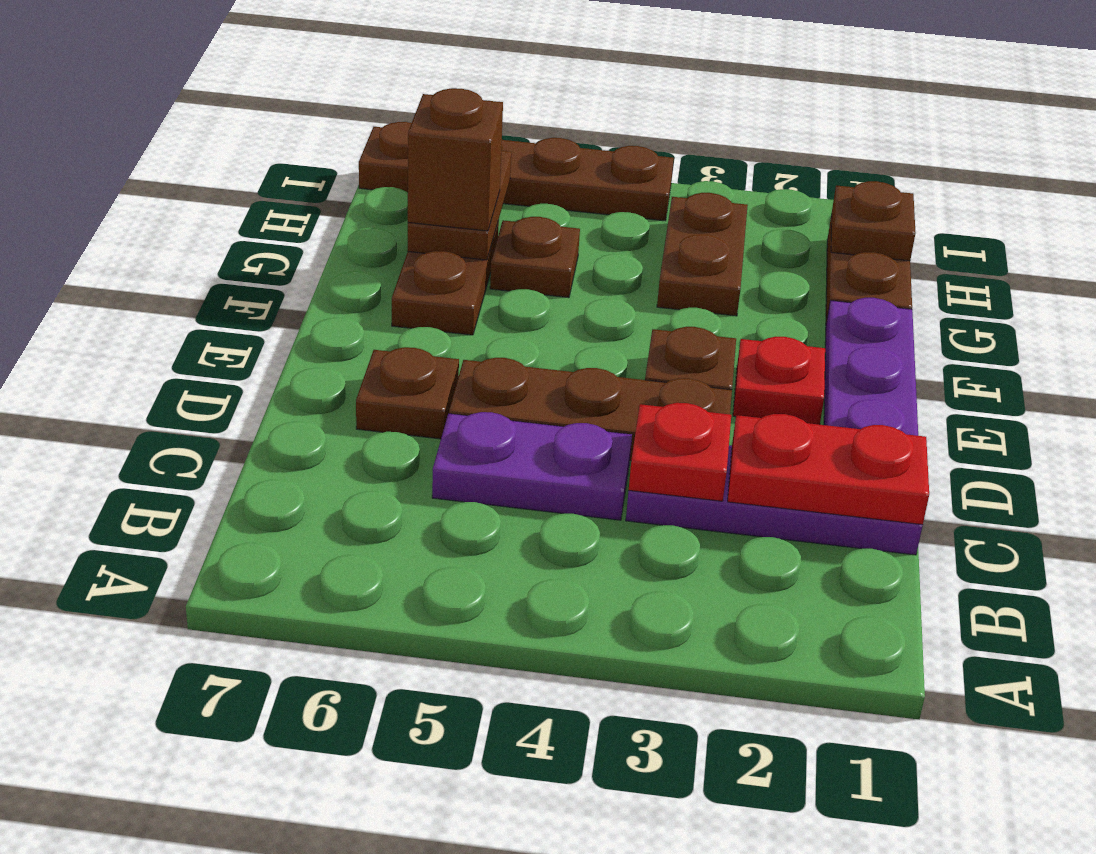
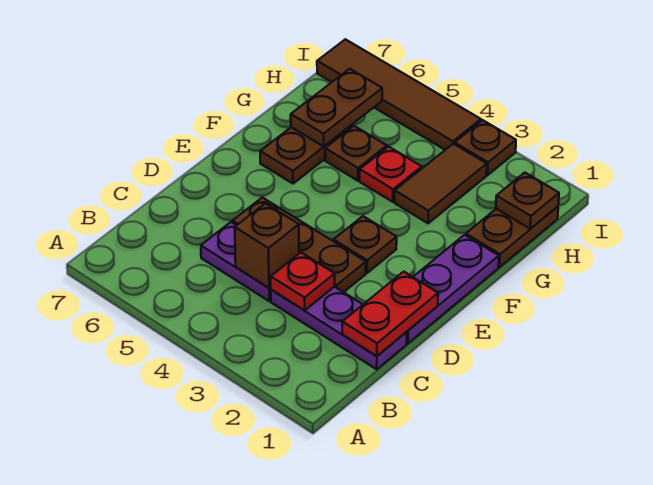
red plate C1:C2 level 2 -> red plate C1:D1 level 2
brown plate D6 level 1 -> brown plate I3 level 1
red plate E2 level 1 -> red plate G4 level 1
brown plate G3:H3 level 1 -> brown tile G3:H3 level 1
brown brick G6 level 3 -> brown brick C4 level 2
brown plate I4:I7 level 1 -> brown tile I4:I7 level 1

